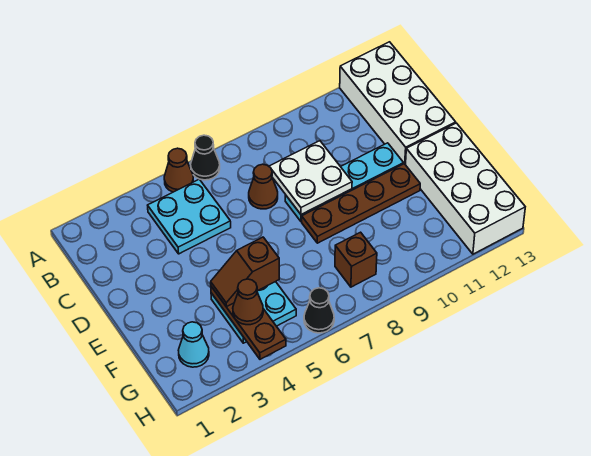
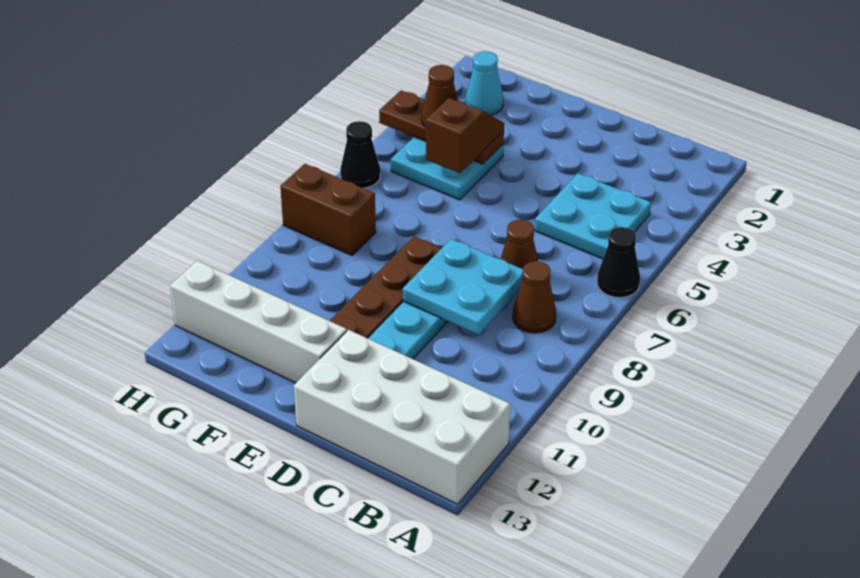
brown cone A5 level 1 -> brown cone B8 level 1
white plate C8:D9 level 2 -> cyan plate C8:D9 level 2
white brick E12:H13 level 1 -> white brick E12:H12 level 1
brown brick G8 level 1 -> brown brick G8:H8 level 1

